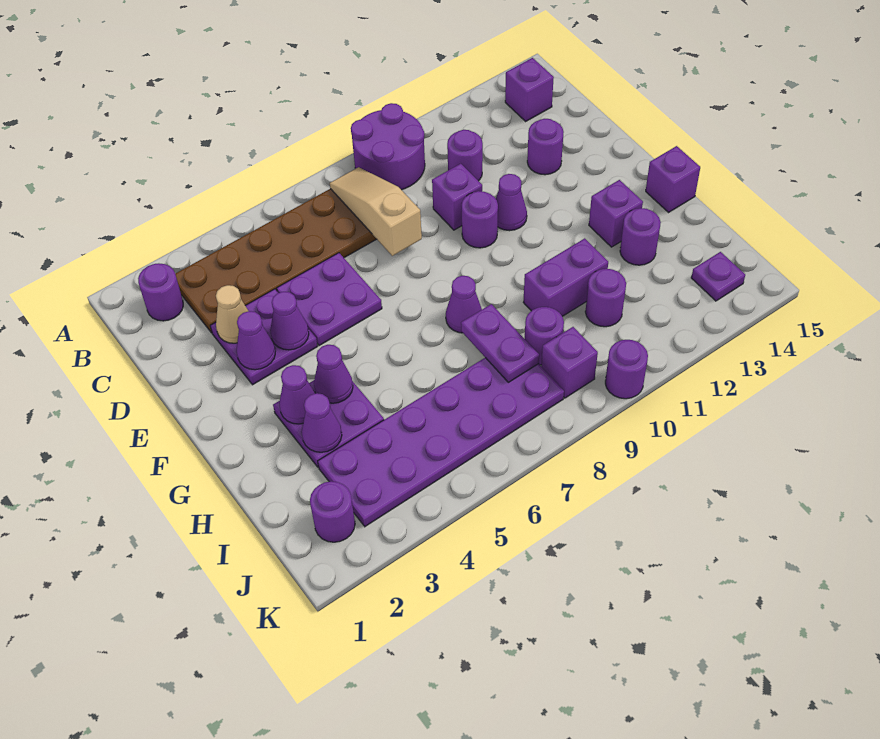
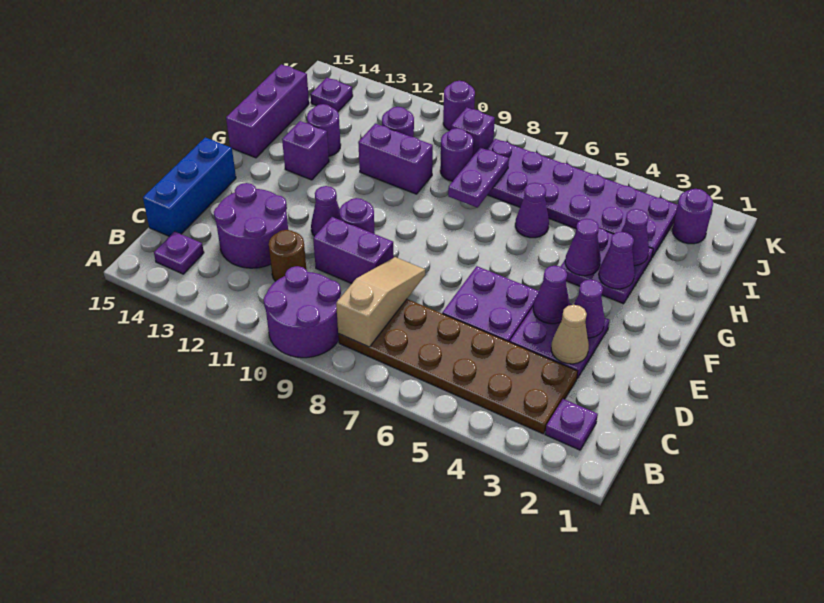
purple round brick B2 level 1 -> purple plate B2 level 1
tan slope B8:D8 level 2 top D -> tan slope B8:D8 level 2 top B
purple brick B14 level 1 -> purple plate B14 level 1
purple round brick C11 level 1 -> brown round brick C11 level 1
none -> blue brick C15:E15 level 1
purple brick D10 level 1 -> purple brick D9:D10 level 1
purple round brick D13 level 1 -> purple round brick C12:D13 level 1
purple cone G8 level 1 -> purple cone H6 level 1
purple brick G15 level 1 -> purple brick G15:I15 level 1

